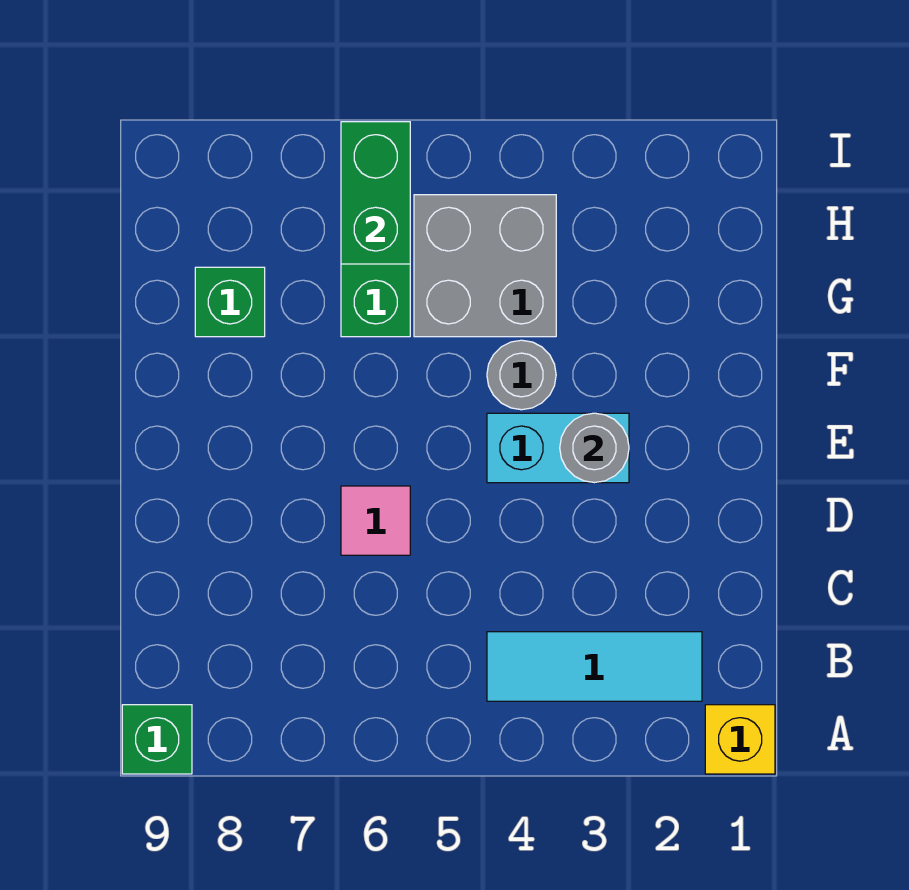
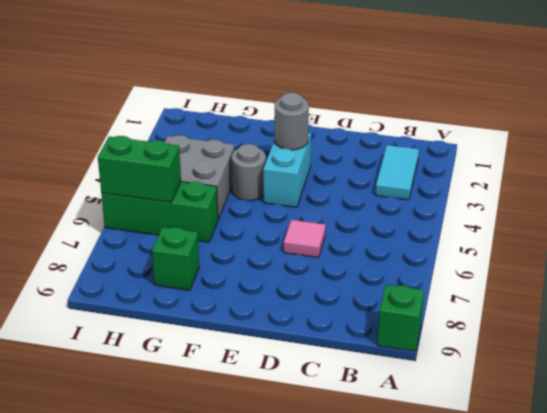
yellow brick A1 level 1 -> none
cyan tile B2:B4 level 1 -> cyan tile B2:B3 level 1

